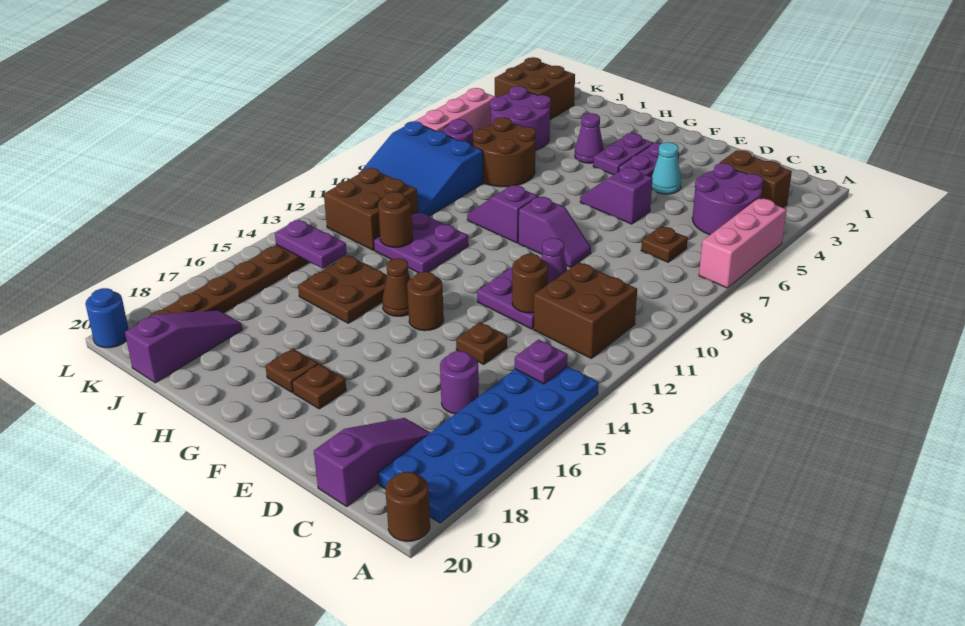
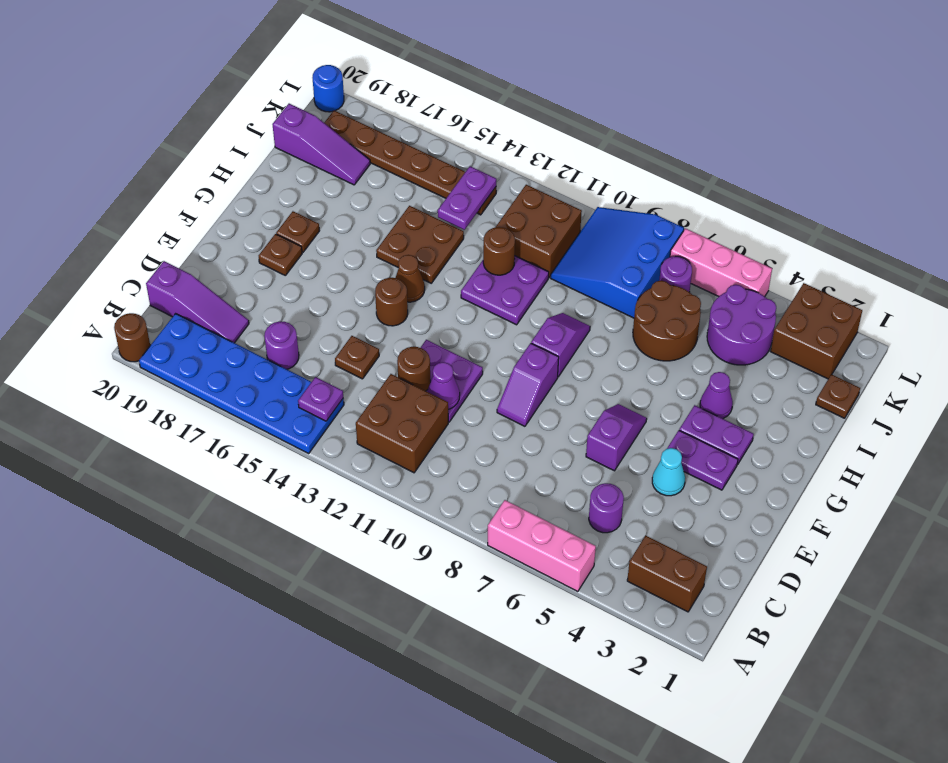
brown brick B3:C3 level 1 -> brown brick B2:B3 level 1
purple round brick B4:C5 level 1 -> purple round brick C5 level 1
brown plate C7 level 1 -> brown plate J1 level 1

